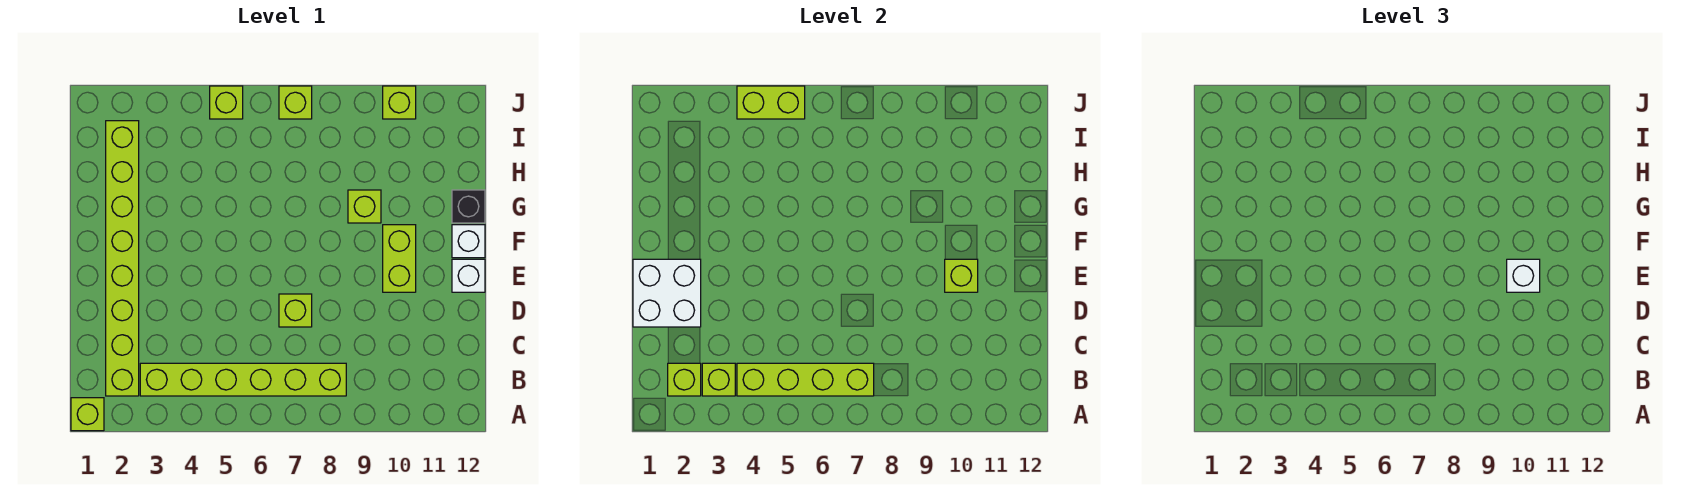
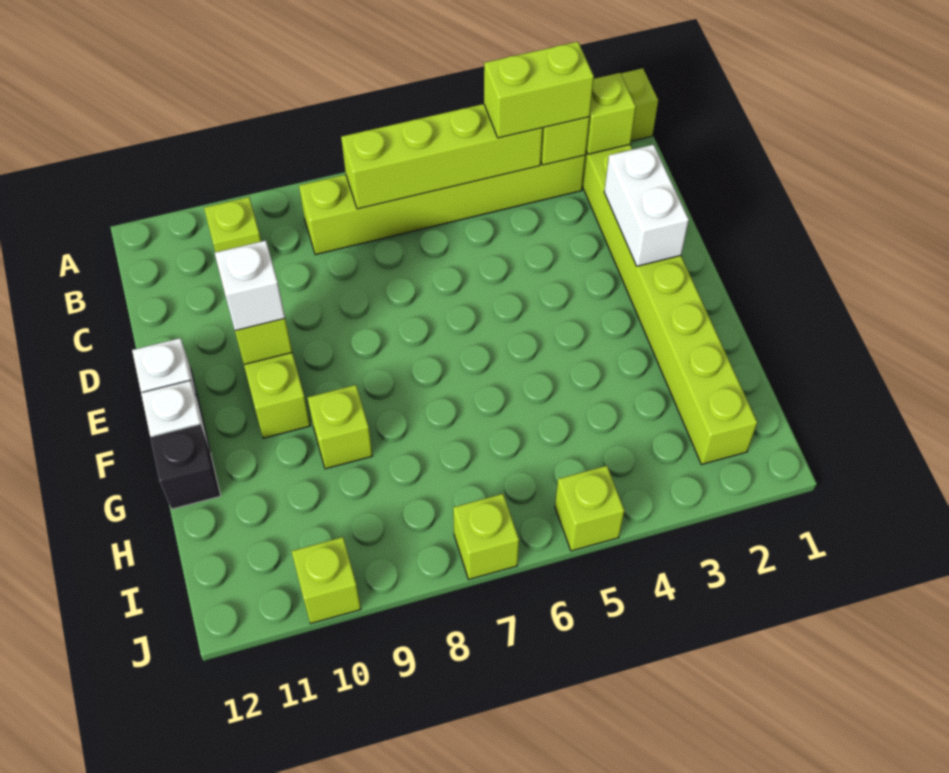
white brick D1:E2 level 2 -> white brick D2:E2 level 2
lime brick D7 level 1 -> lime brick B10 level 1
lime brick J4:J5 level 2 -> lime brick B3:B4 level 3

